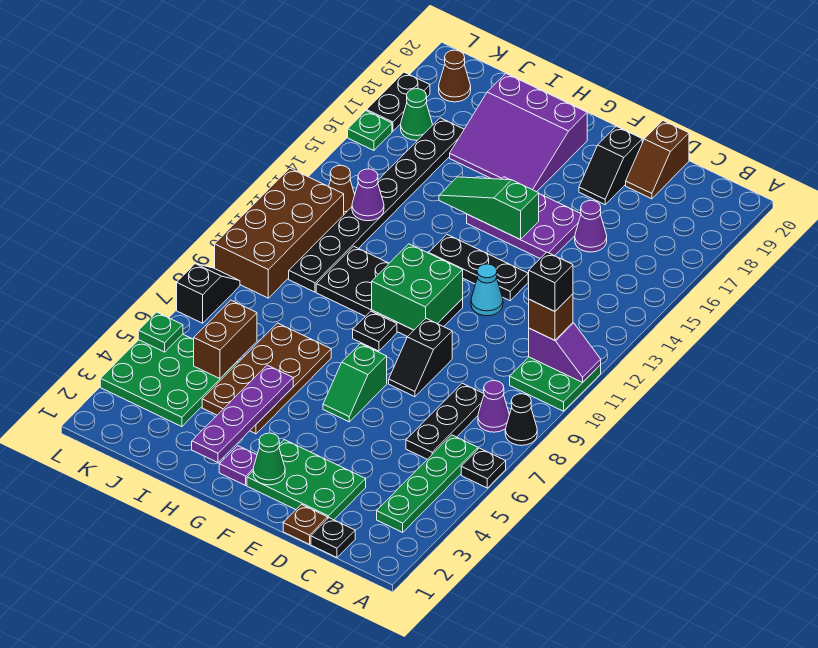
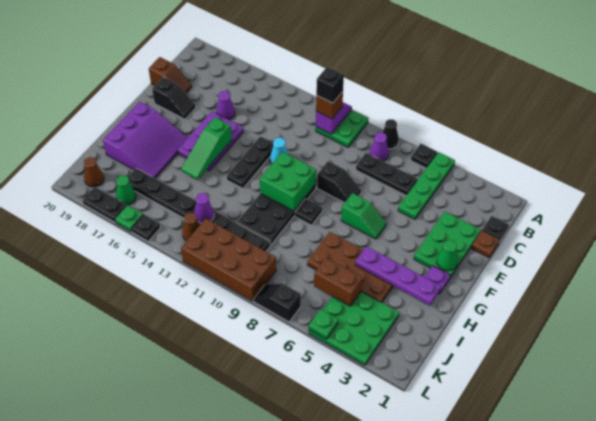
green plate B3:B6 level 1 -> green plate A5:D5 level 1
none -> black plate L15 level 1

